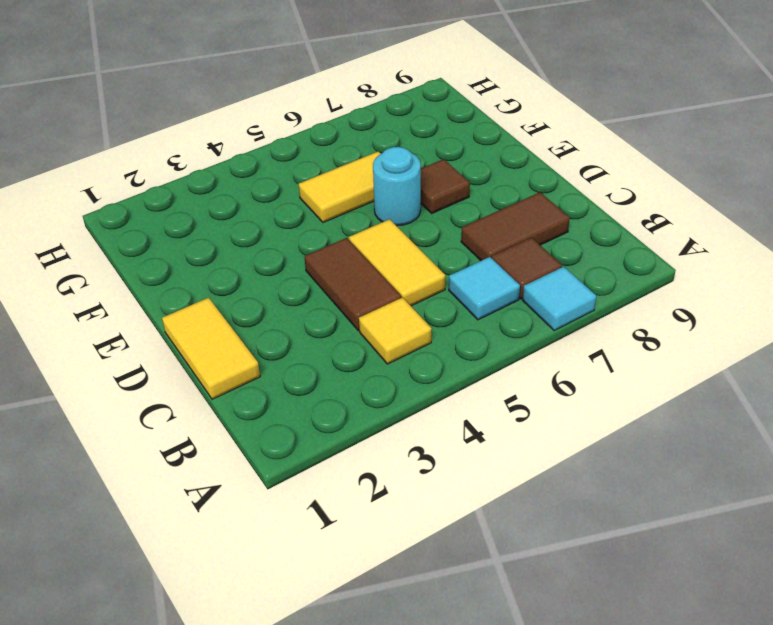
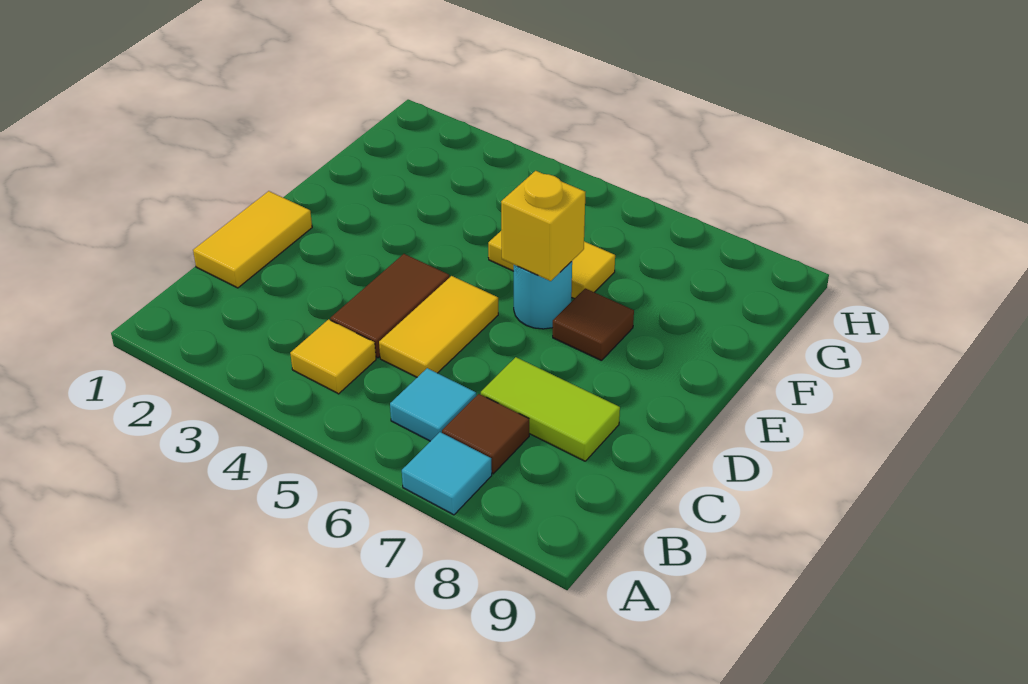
brown tile C7:C8 level 1 -> lime tile C7:C8 level 1
none -> yellow brick E6 level 2

